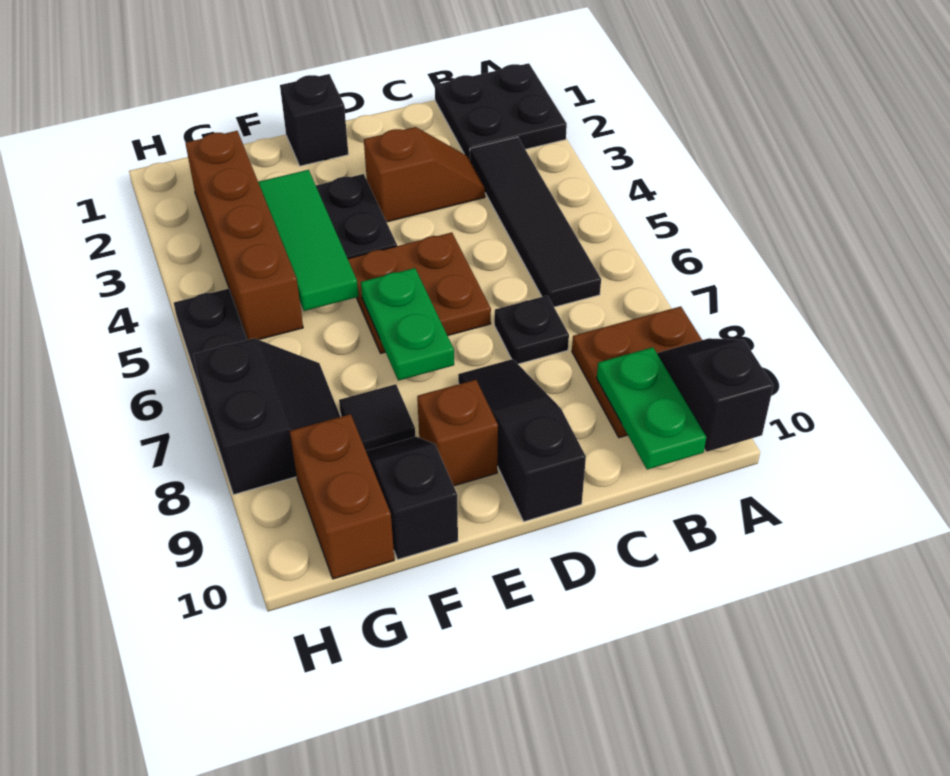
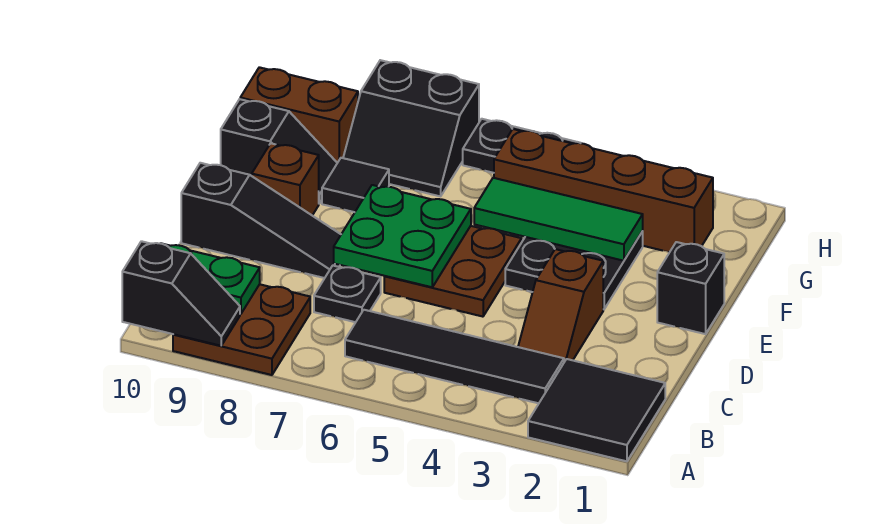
black plate A1:B2 level 1 -> black tile A1:B2 level 1
green plate E6:E7 level 2 -> green plate D6:E7 level 2

